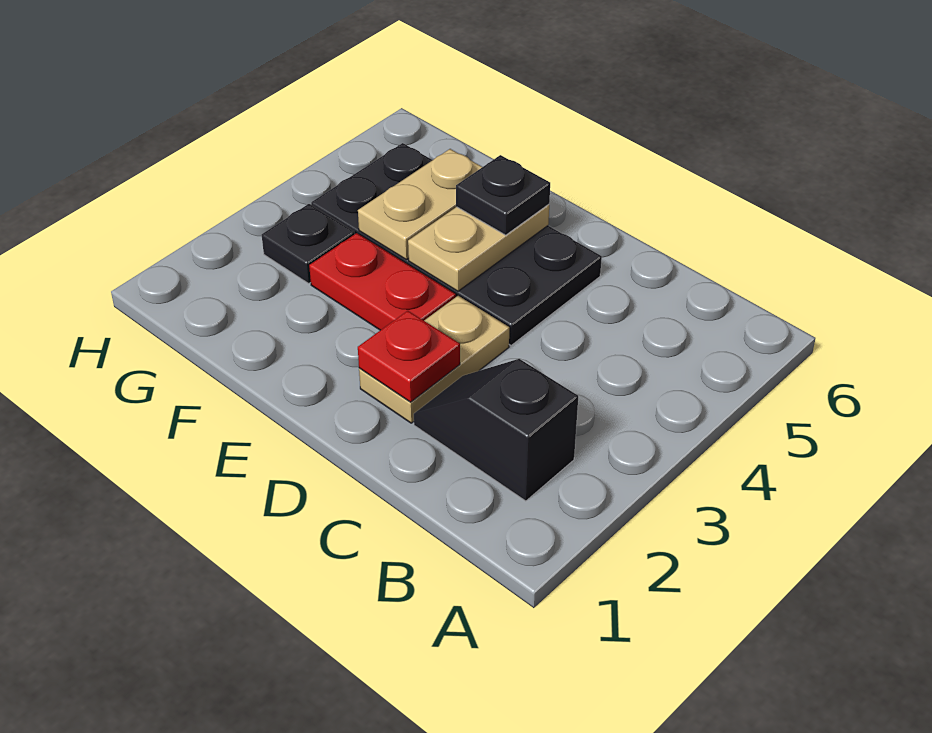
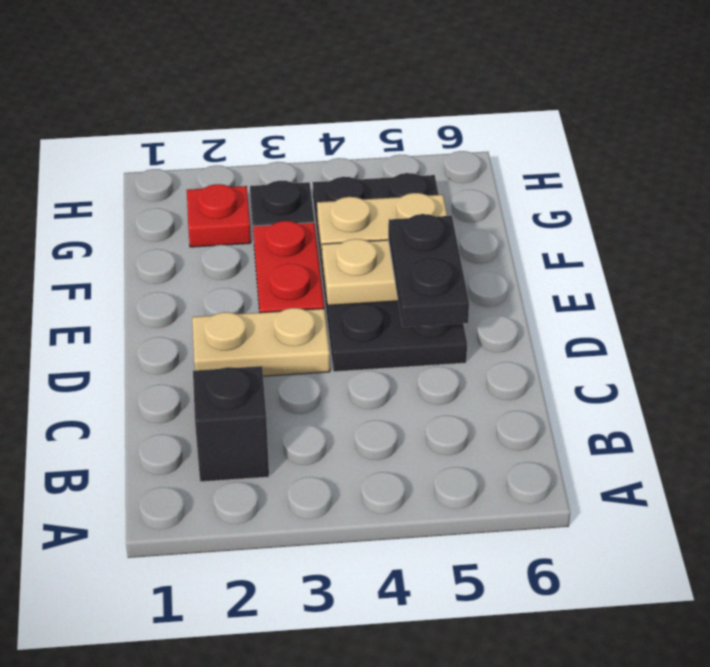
red plate D2 level 2 -> red plate G2 level 1
black plate E5 level 3 -> black plate D5:E5 level 3

